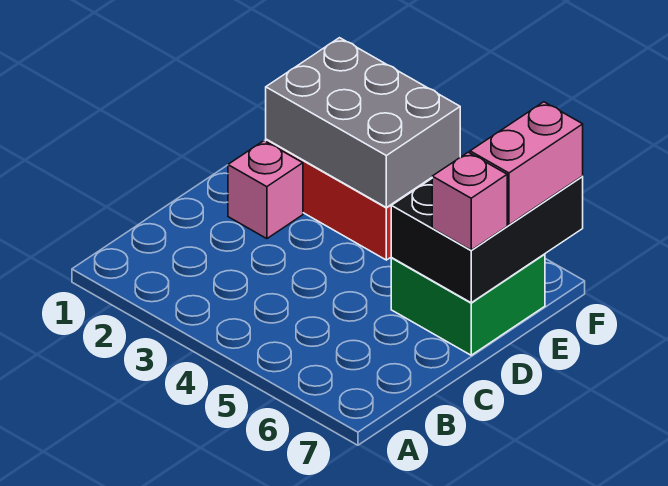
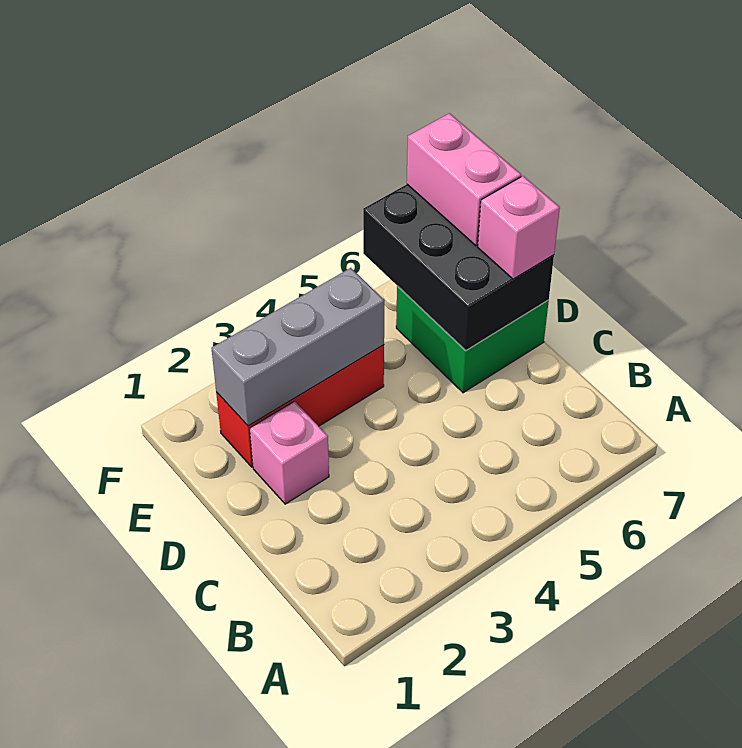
grey brick E2:F4 level 2 -> grey brick E2:E4 level 2

